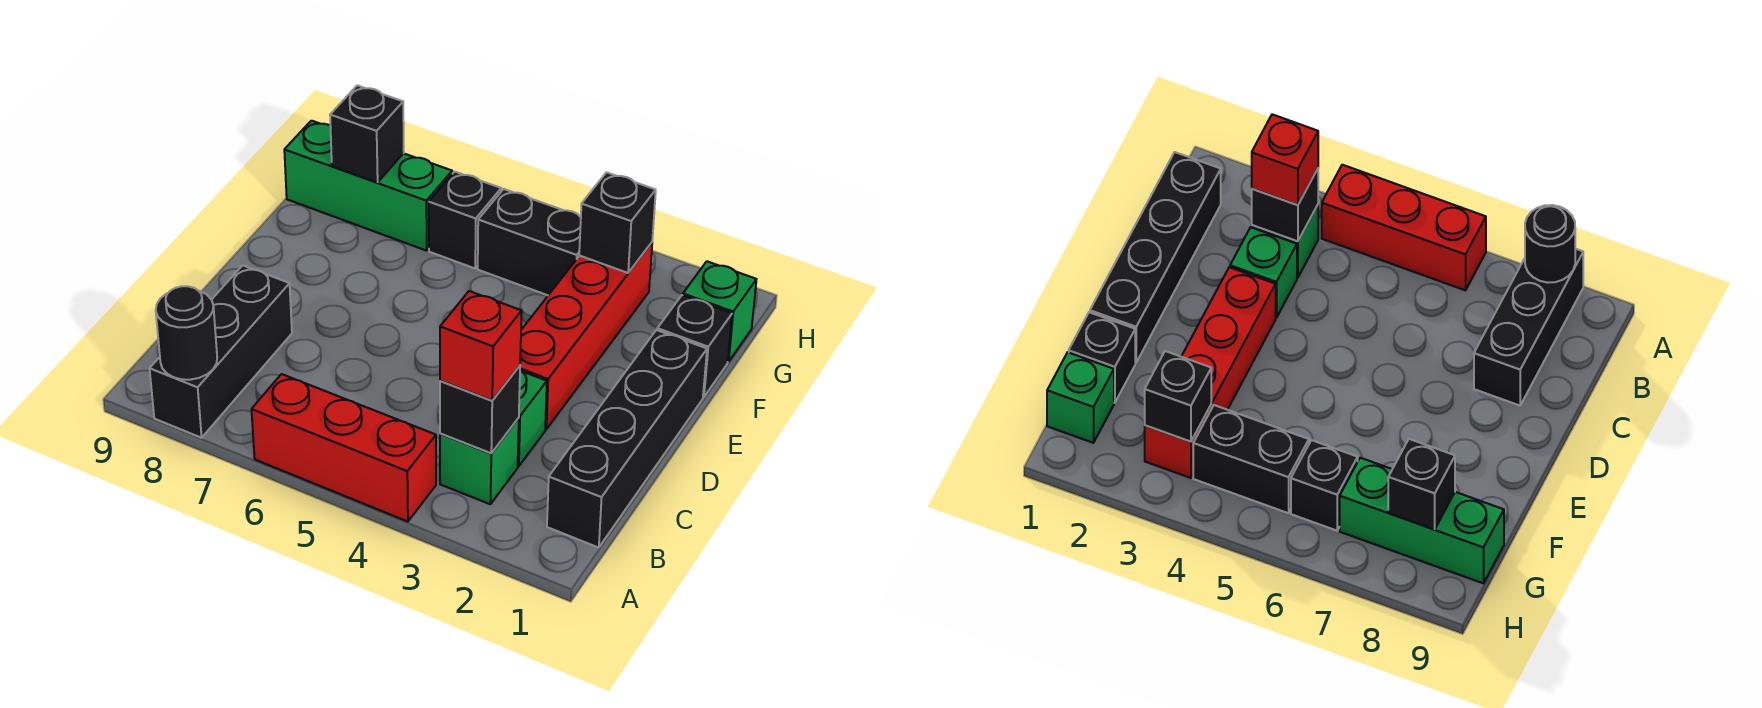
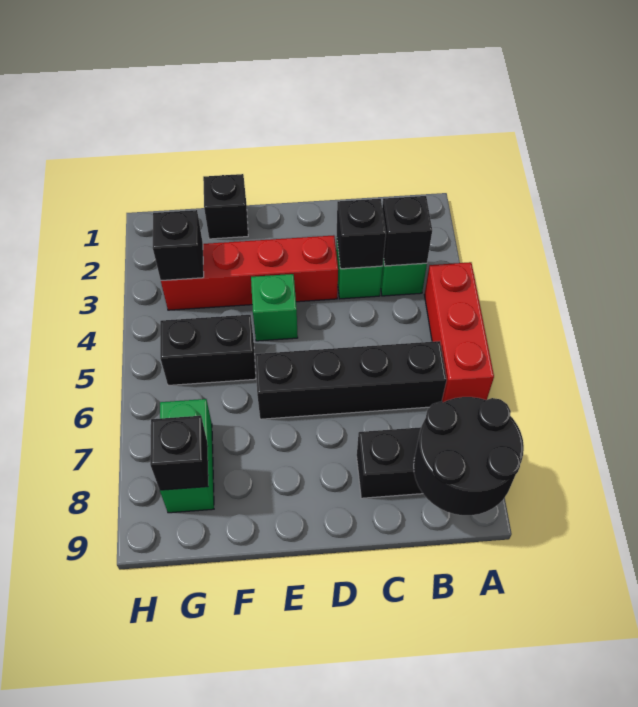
black round brick A8 level 2 -> black round brick A8:B9 level 2
black brick B1:E1 level 1 -> black brick B6:E6 level 1
red brick B3 level 3 -> none
green brick G1 level 1 -> green brick E4 level 1
black brick G4:G5 level 1 -> black brick F5:G5 level 1
black brick G6 level 1 -> black brick C3 level 2
green brick G7:G9 level 1 -> green brick G7:G8 level 1

